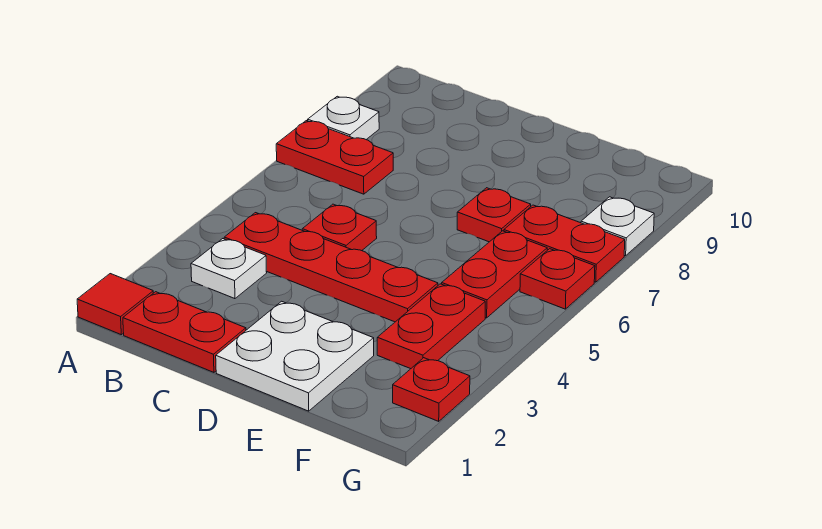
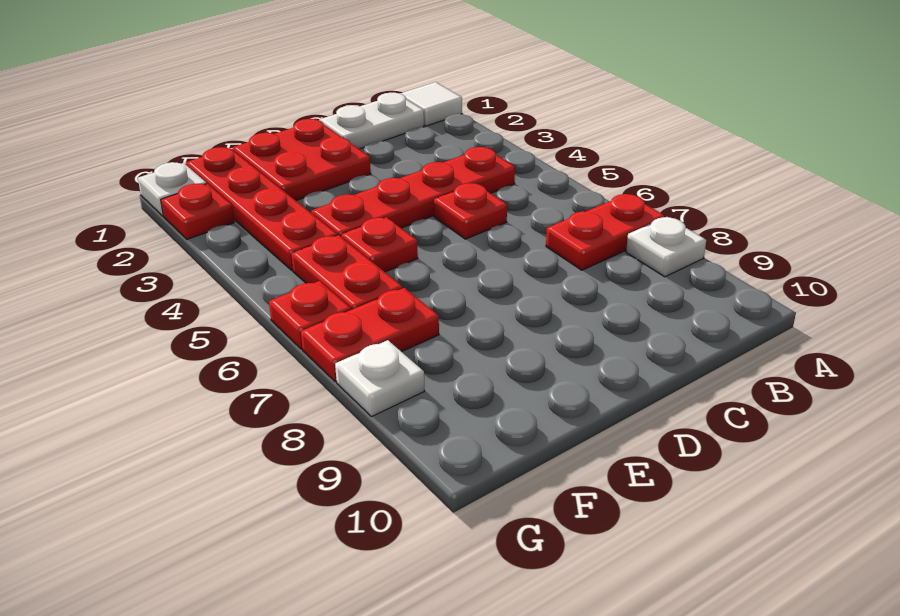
red tile A1 level 1 -> white tile A1 level 1
red plate B1:C1 level 1 -> white plate B1:C1 level 1
white plate B3 level 1 -> white plate G1 level 1
white plate D1:E2 level 1 -> red plate D1:E2 level 1
red plate E7 level 1 -> red plate E5 level 1
red plate F3:F4 level 1 -> red plate F1:F4 level 1

